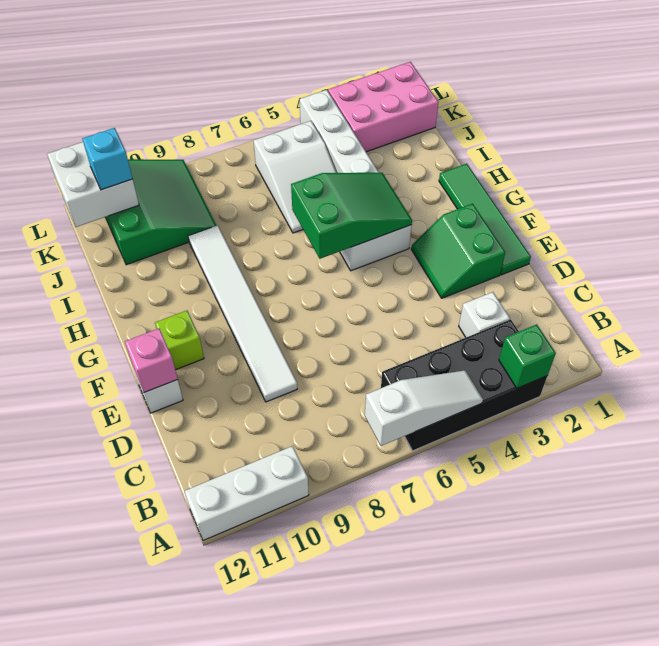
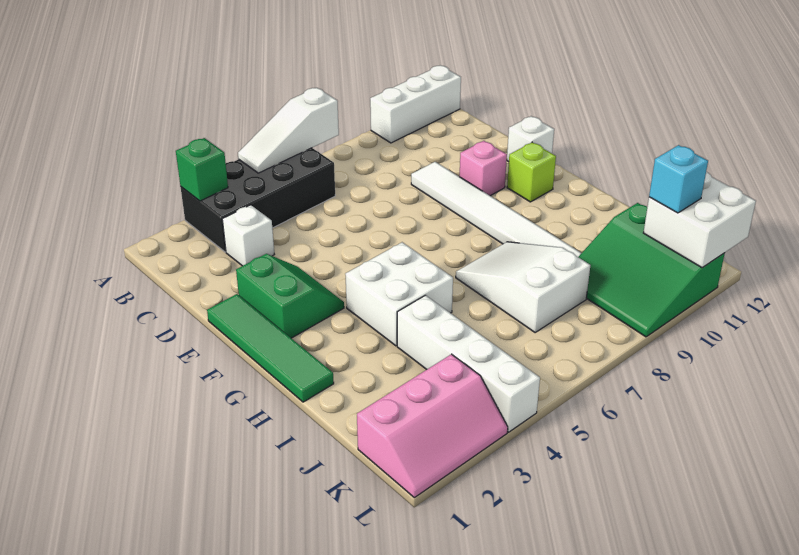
pink brick E12 level 2 -> pink brick E10 level 1
green slope G4:H6 level 2 top 6 -> none
white slope I5:K6 level 1 top K -> white slope H7:J8 level 1 top J
pink brick K1:L3 level 1 -> pink slope K1:L3 level 1 top K

